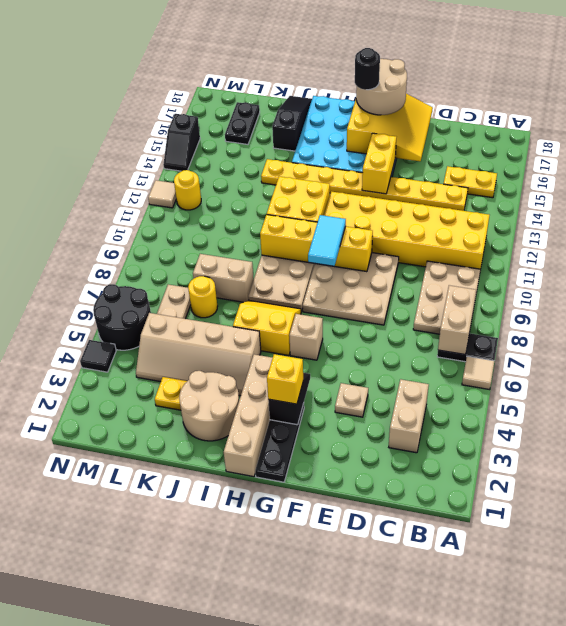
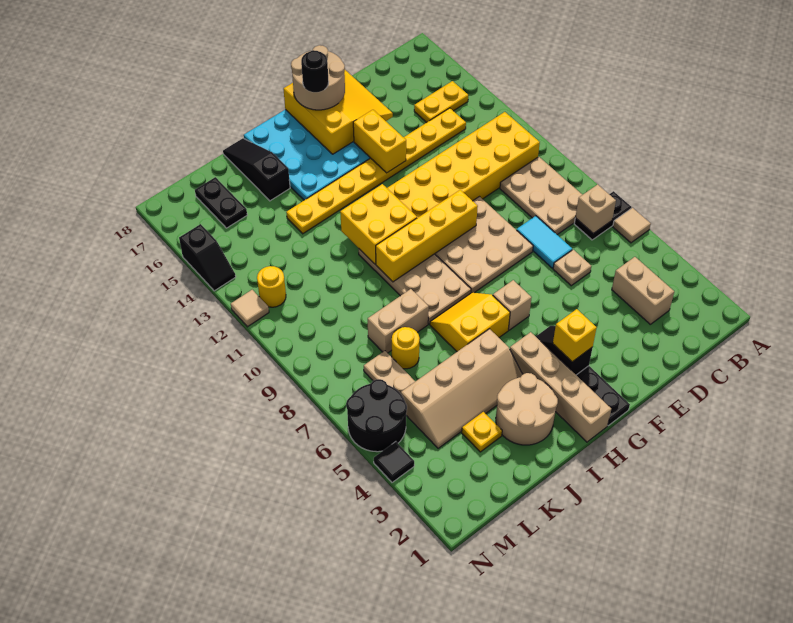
tan brick B7:B8 level 2 -> tan brick B7 level 2
tan plate E4 level 1 -> tan plate D6 level 1
cyan tile G9:G10 level 3 -> cyan tile D7:D8 level 1

